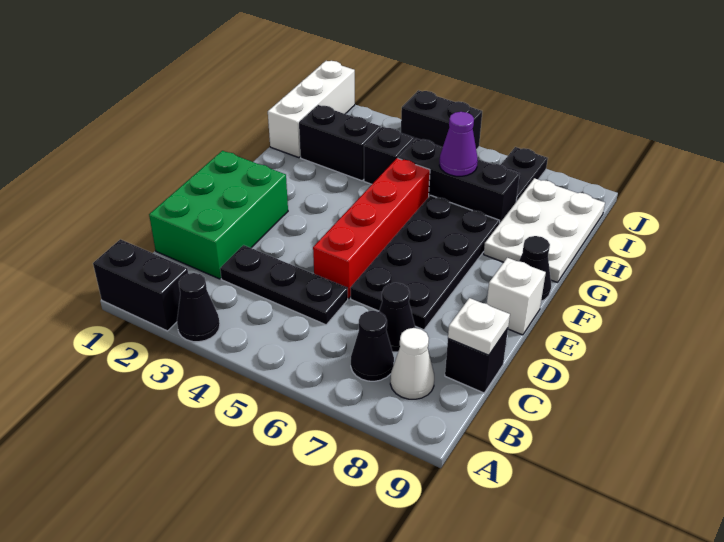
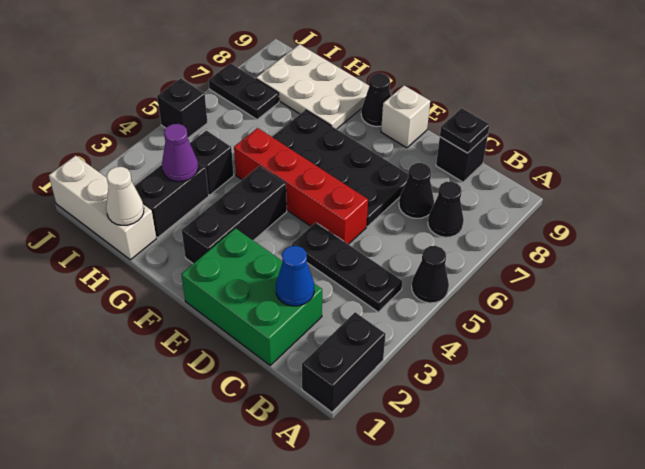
black cone A3 level 1 -> black cone A5 level 1
white cone B8 level 1 -> white cone H1 level 2
none -> blue cone C2 level 2
black plate C3:C5 level 1 -> black plate B4:D4 level 1
white plate C9 level 2 -> black plate C9 level 2
black brick H5:H7 level 1 -> black brick F2:F4 level 1
purple cone H6 level 2 -> purple cone H3 level 2
black brick J4:J5 level 1 -> black brick J5 level 1

